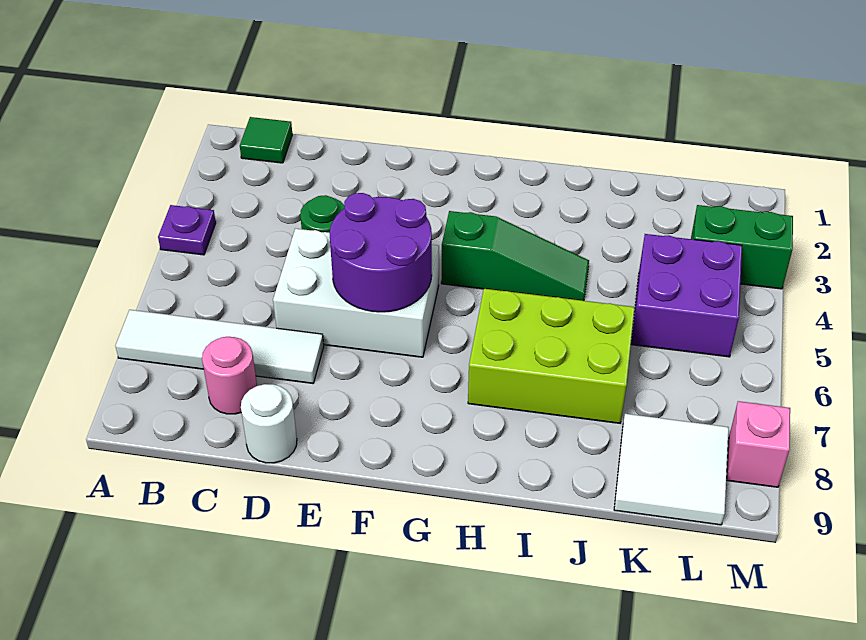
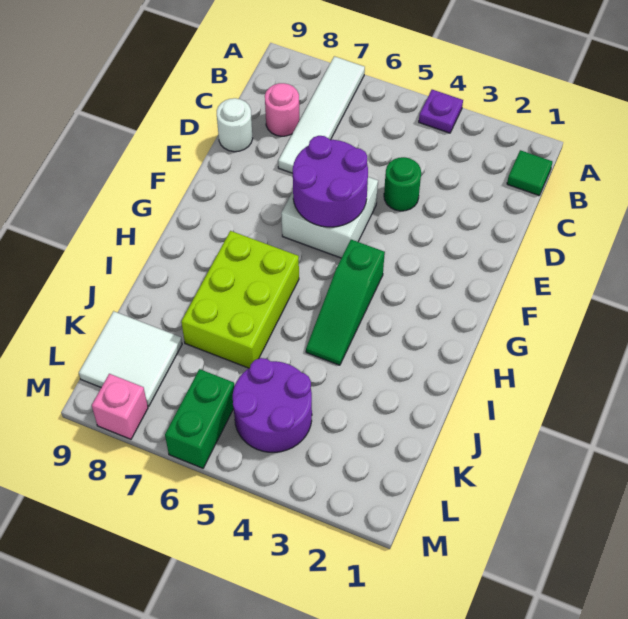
white brick D5:F6 level 1 -> white brick E5:F6 level 1
purple brick K4:L5 level 1 -> purple round brick K4:L5 level 1
green brick L3:M3 level 1 -> green brick L6:M6 level 1

